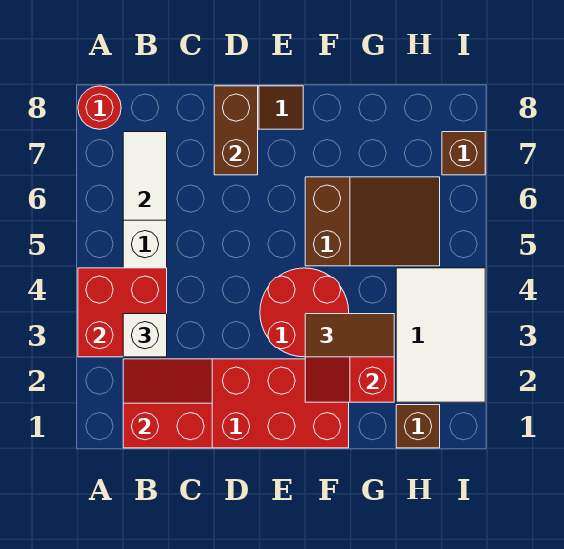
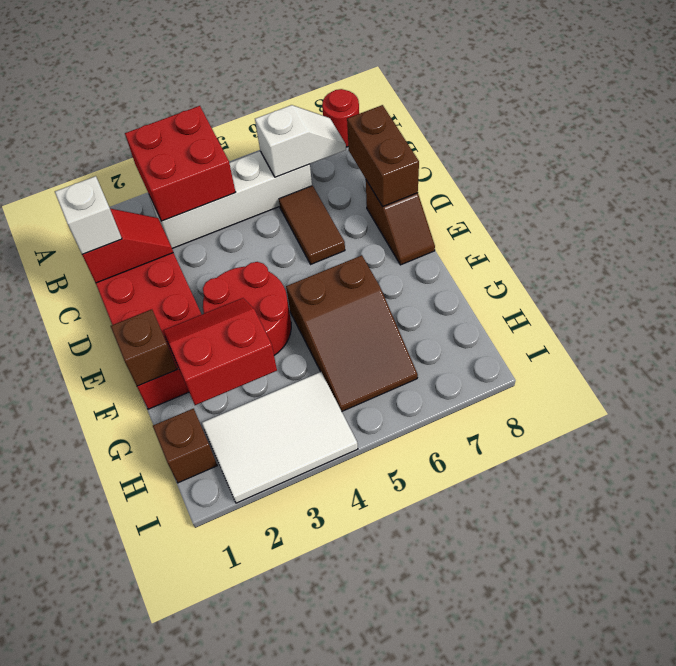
red slope B1:C2 level 2 top 1 -> red slope C1:C2 level 2 top 1
white brick B3 level 3 -> white brick C1 level 3
white tile B6:B7 level 2 -> white slope B6:B7 level 2 top 6
brown brick D7:D8 level 2 -> brown brick C8:D8 level 2
brown tile F3:G3 level 3 -> brown tile C6:D6 level 1
brown brick I7 level 1 -> brown brick F1 level 2

